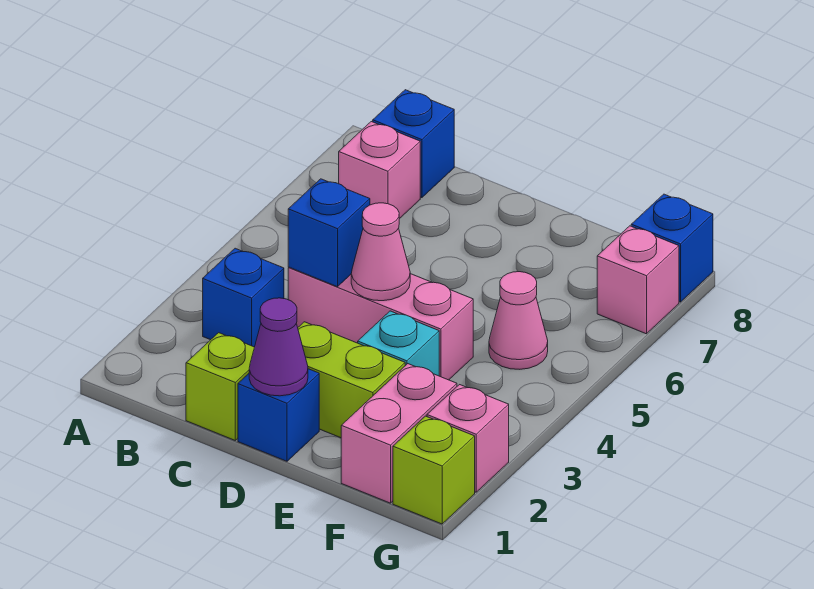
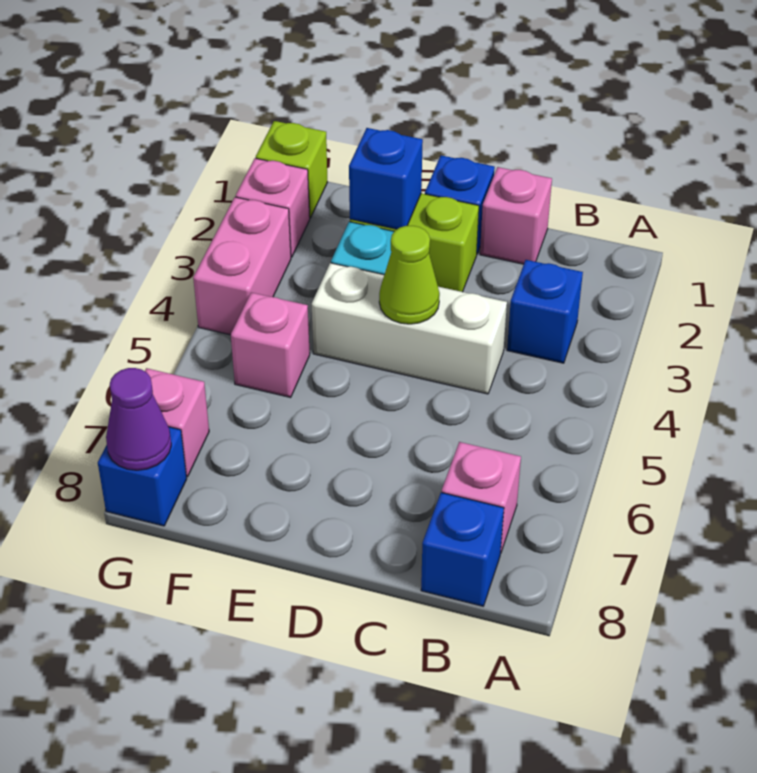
lime brick C1 level 1 -> pink brick C1 level 1
pink brick C4:E4 level 1 -> white brick C4:E4 level 1
blue brick C4 level 2 -> blue brick E2 level 2
purple cone D1 level 2 -> purple cone G8 level 2
pink cone D4 level 2 -> lime cone D4 level 2
pink brick F1:F2 level 1 -> pink brick G3:G4 level 1
pink cone F5 level 1 -> pink brick F5 level 1

